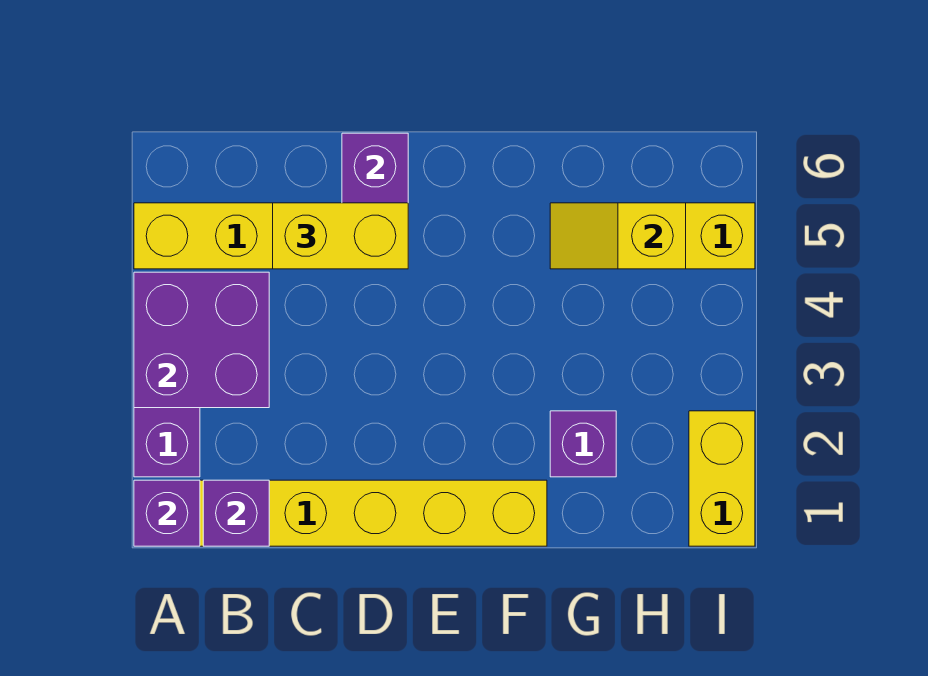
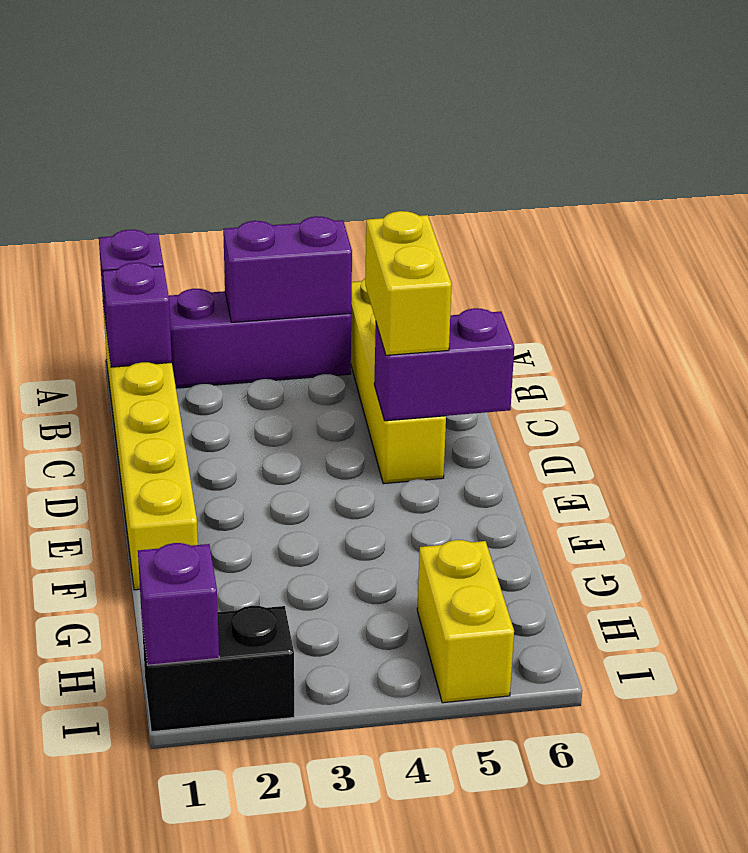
purple brick A3:B4 level 2 -> purple brick A3:A4 level 2
purple brick G2 level 1 -> purple brick I1 level 2
yellow slope G5:H5 level 2 top H -> none
yellow brick I1:I2 level 1 -> black brick I1:I2 level 1

